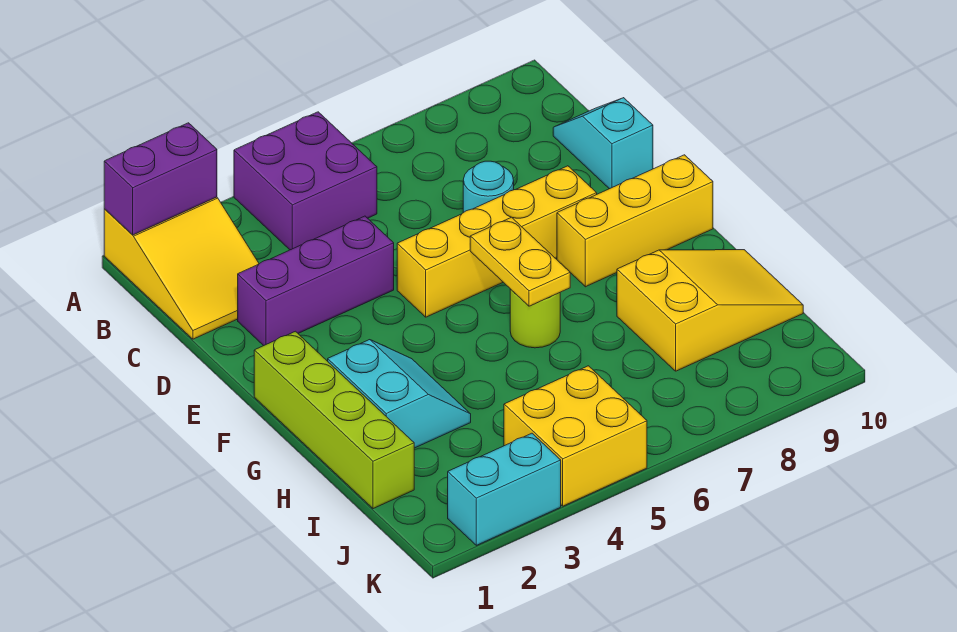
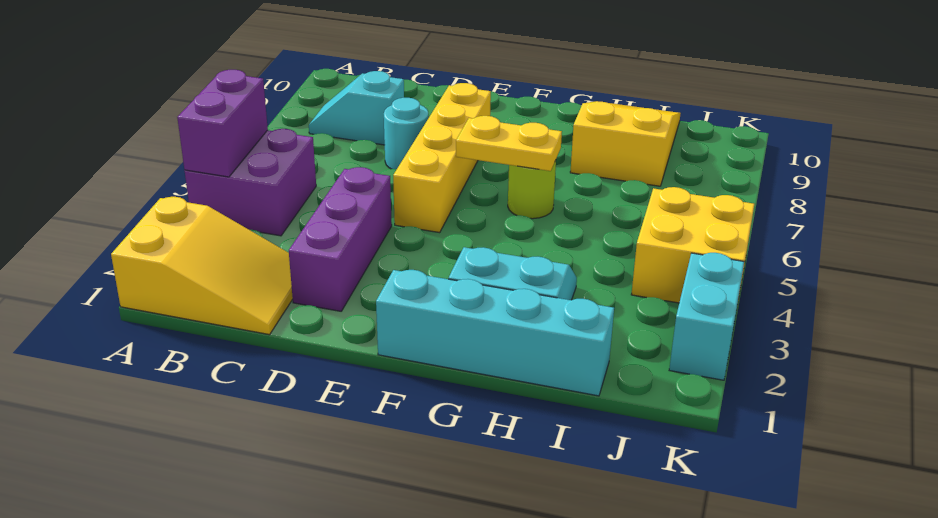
purple brick A1:A2 level 2 -> purple brick A4:A5 level 2
cyan slope C10:D10 level 1 top D -> cyan slope B8:C8 level 1 top C
lime brick F1:I1 level 1 -> cyan brick F1:I1 level 1
yellow brick F8:F10 level 1 -> none

